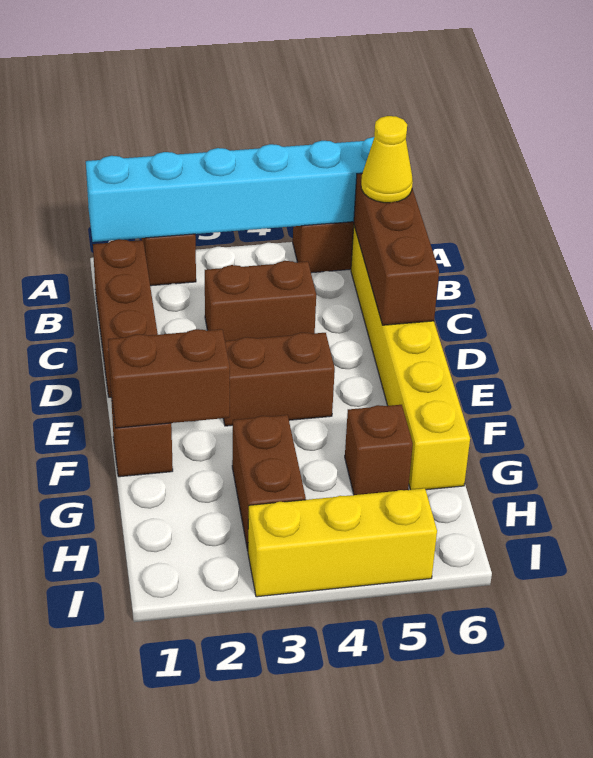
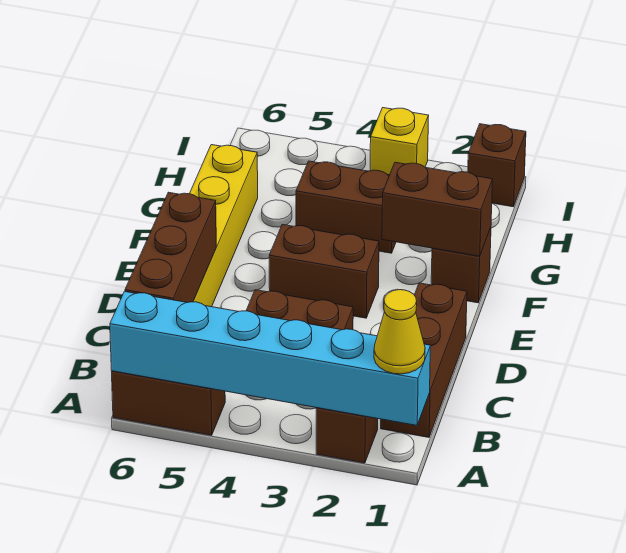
yellow cone B6 level 3 -> yellow cone A1 level 3
brown brick G3:H3 level 1 -> brown brick G3:G4 level 1
brown brick G5 level 1 -> brown brick I1 level 1
yellow brick I3:I5 level 1 -> yellow brick I3 level 1

